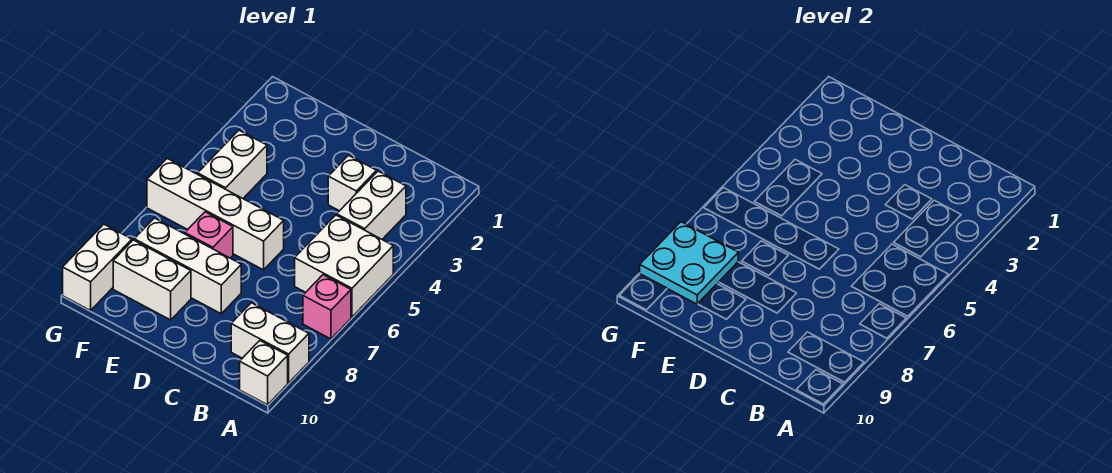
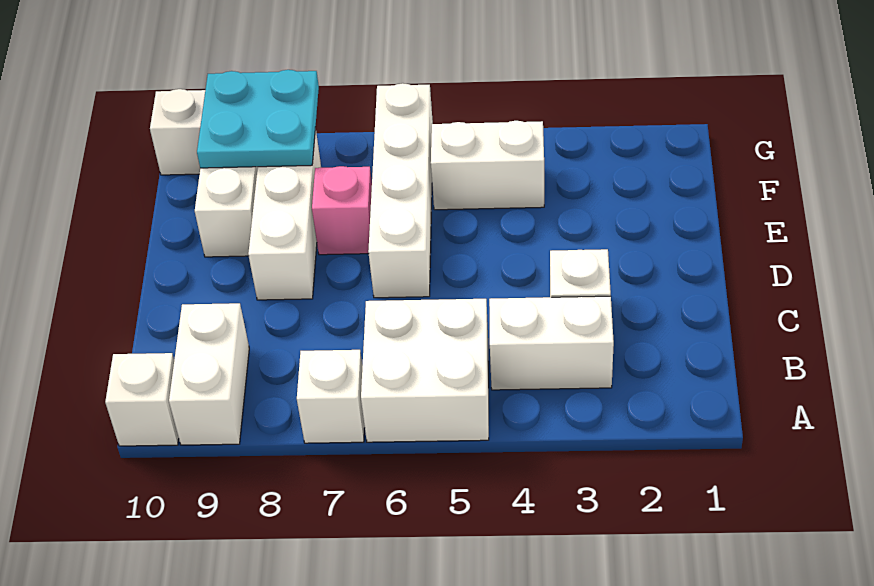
pink brick A7 level 1 -> white brick A7 level 1

